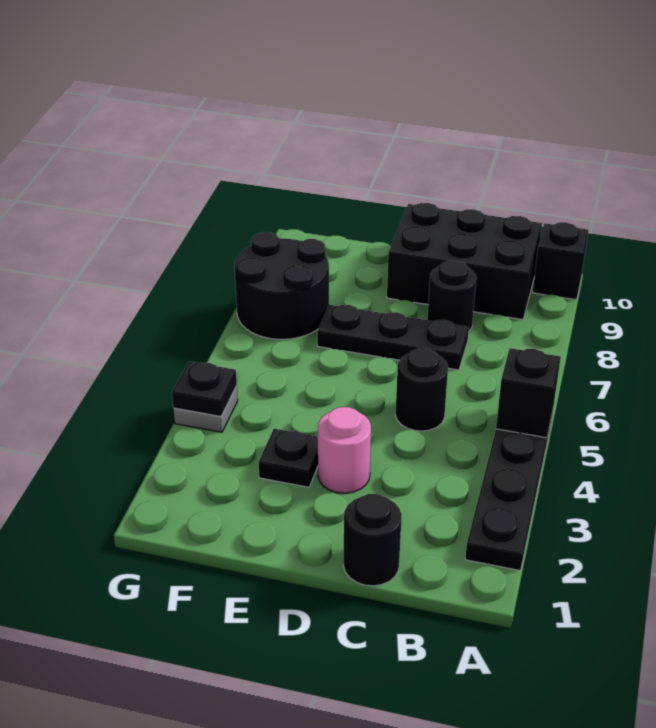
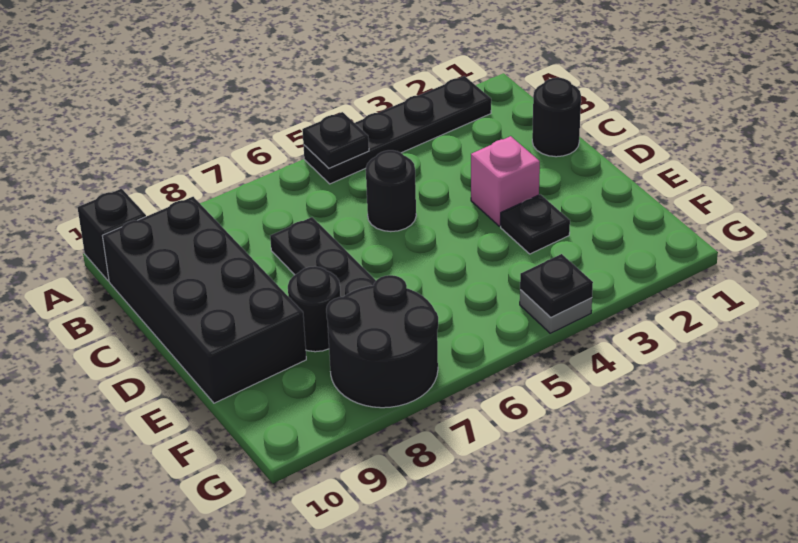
black brick A5 level 2 -> black plate A5 level 2
black brick B9:D10 level 1 -> black brick B9:E10 level 1
black round brick C8 level 1 -> black round brick E8 level 1
pink round brick D3 level 1 -> pink brick D3 level 1

